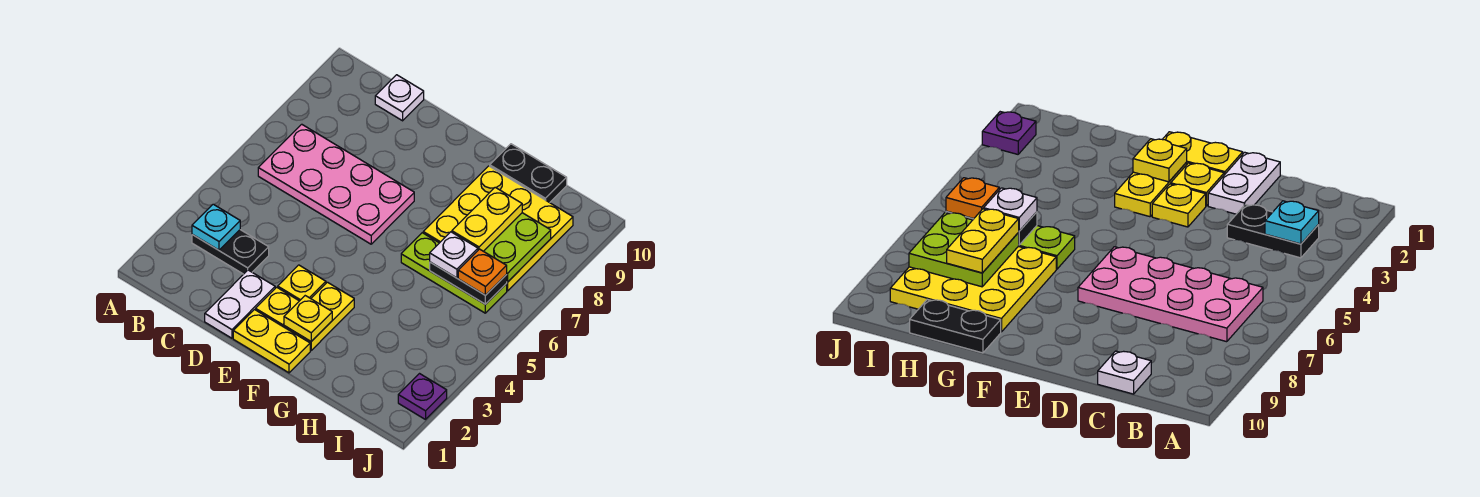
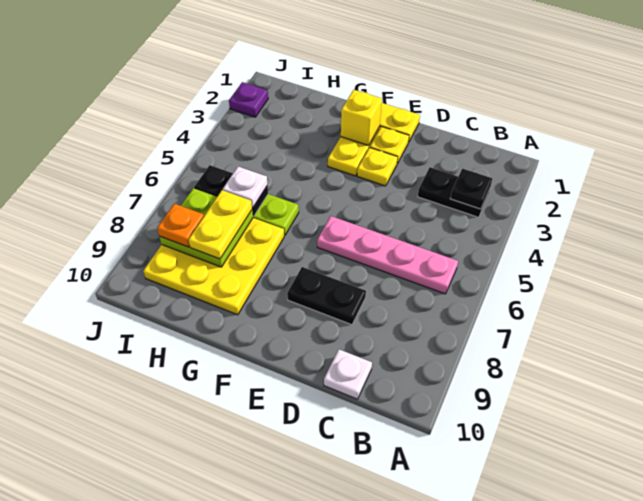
cyan plate B3 level 2 -> black plate B3 level 2
pink plate B6:E7 level 1 -> pink plate B6:E6 level 1
white plate D1:D2 level 1 -> none
yellow plate F2 level 2 -> yellow brick F2 level 2
black plate G10:H10 level 1 -> black plate D8:E8 level 1
orange plate I6 level 3 -> orange plate I8 level 3

